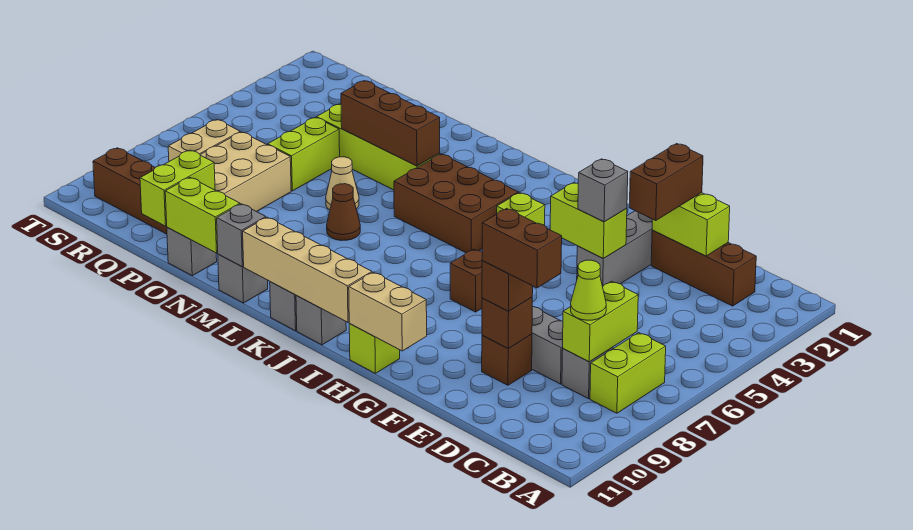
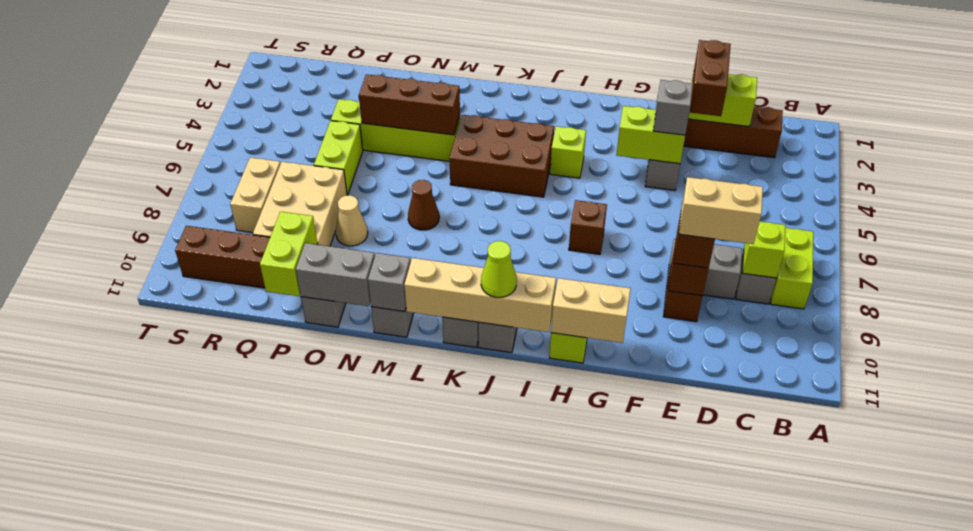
lime brick C7:C8 level 2 -> lime brick C8 level 2
lime cone C8 level 3 -> lime cone J11 level 3
brown brick D9:E9 level 4 -> tan brick D9:E9 level 4
tan cone N6 level 1 -> tan cone O8 level 1
lime brick N11:O11 level 2 -> grey brick N11:O11 level 2

